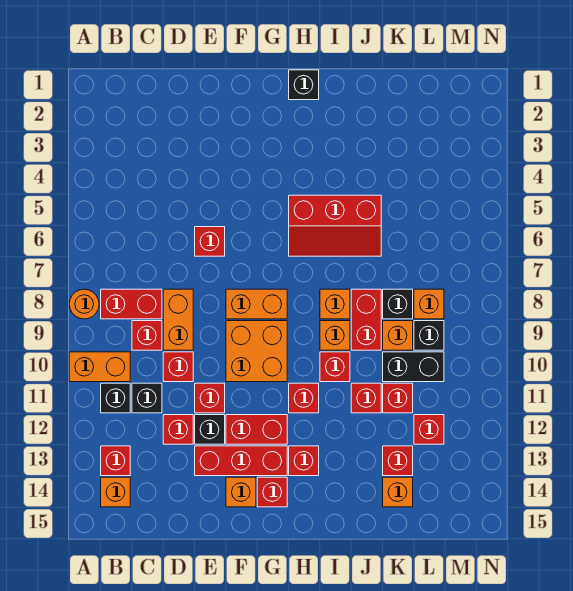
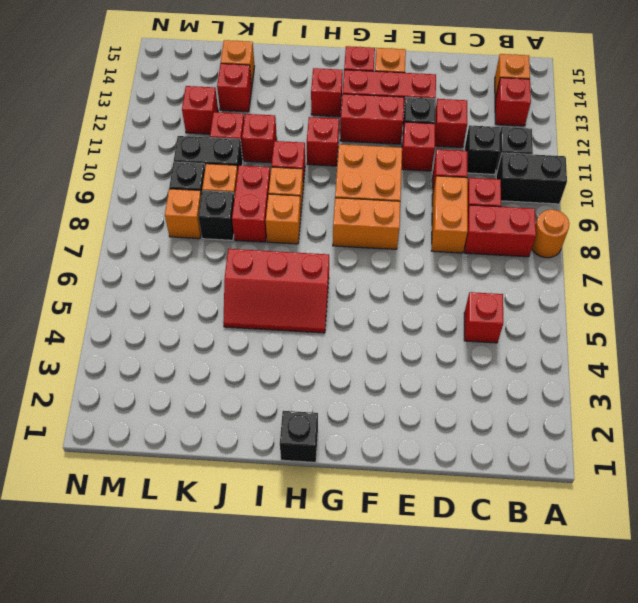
orange brick A10:B10 level 1 -> black brick A10:B10 level 1
red brick E6 level 1 -> red brick C5 level 1
red slope H5:J6 level 1 top 5 -> red slope H5:J6 level 1 top 6

